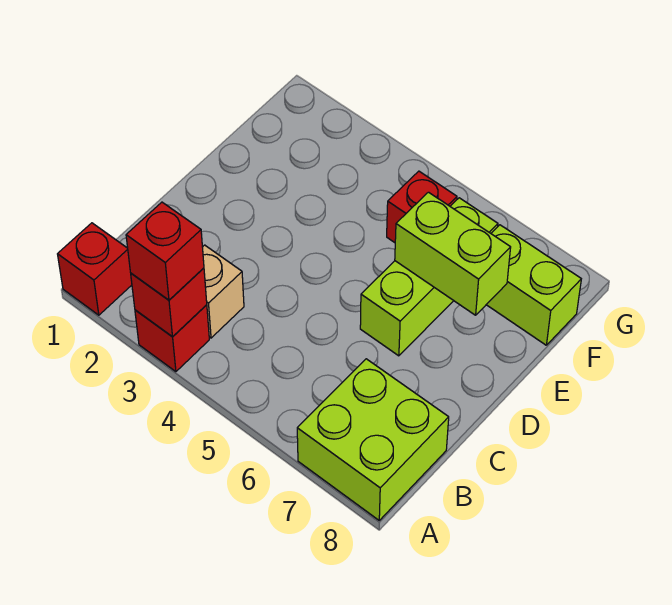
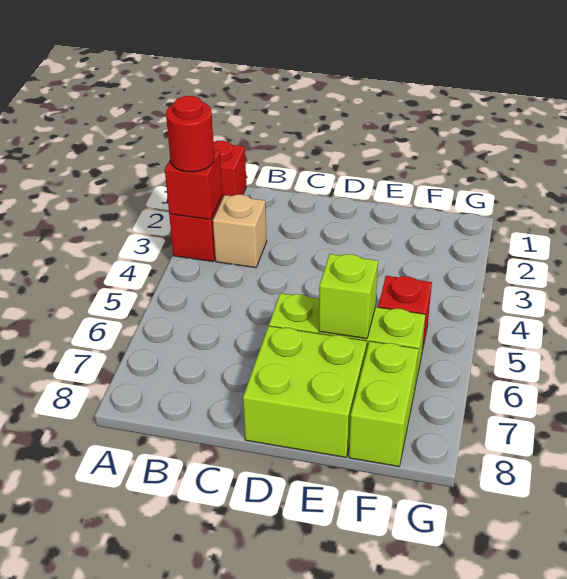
red brick A3 level 3 -> red round brick A3 level 3
lime brick A7:B8 level 1 -> lime brick D7:E8 level 1
lime brick E6:E7 level 2 -> lime brick E6 level 2

